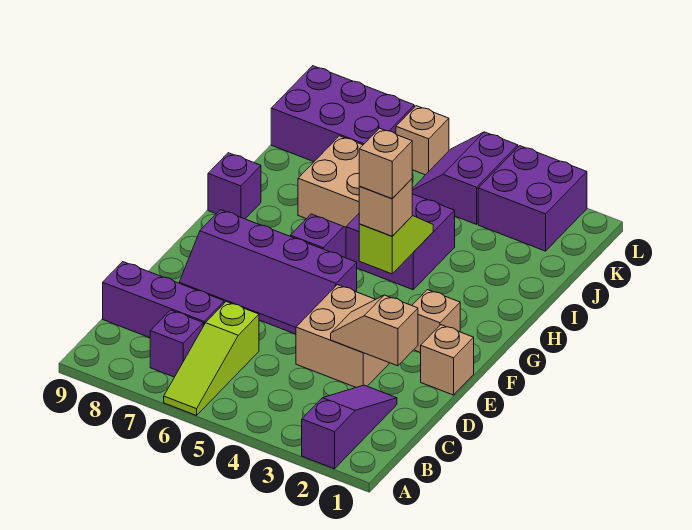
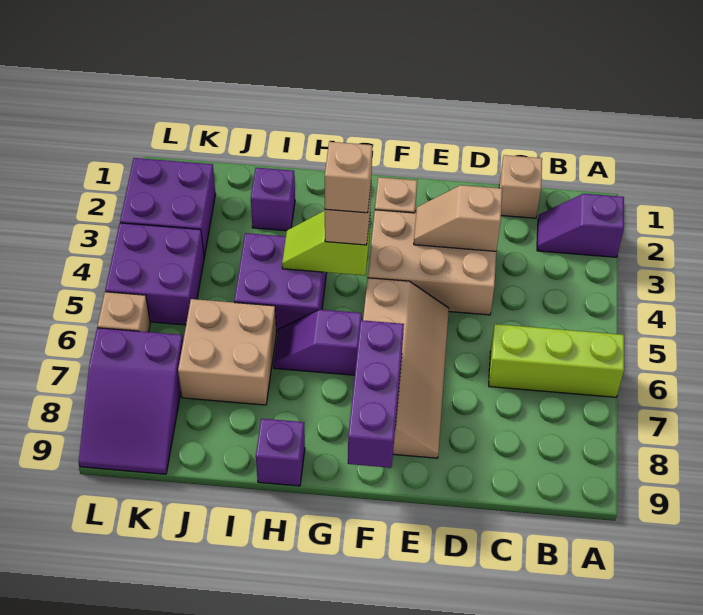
purple slope A2:C2 level 1 top A -> purple slope A2:B2 level 1 top A
lime slope A6:C6 level 1 top C -> lime brick A6:C6 level 1
purple brick B7 level 1 -> purple brick I2 level 1
purple brick C7:C9 level 1 -> purple brick F7:F9 level 2
tan slope D2:D3 level 2 top 2 -> tan slope D3:E3 level 2 top D
tan brick D3:E4 level 1 -> tan brick D3:F4 level 1
tan brick E1 level 1 -> tan brick C1 level 1
purple slope E5:F8 level 1 top F -> tan slope E5:F8 level 1 top F
purple slope K4:L5 level 1 top 4 -> purple brick K4:L5 level 1
purple brick K7:L9 level 1 -> purple slope K7:L9 level 1 top 7

